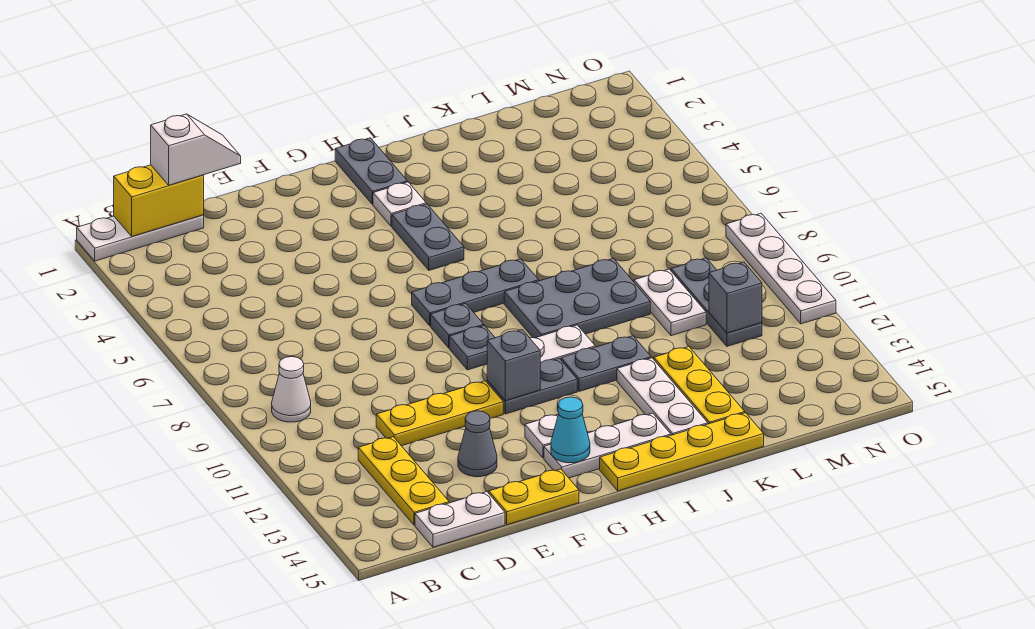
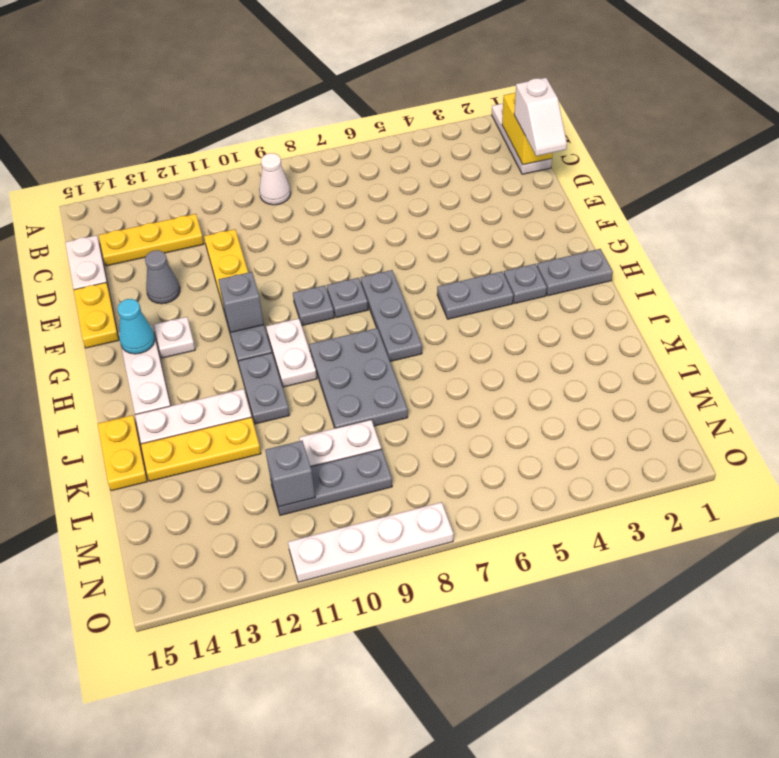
white plate H3 level 1 -> grey plate H3 level 1
yellow plate H15:K15 level 1 -> yellow plate J15:K15 level 1

